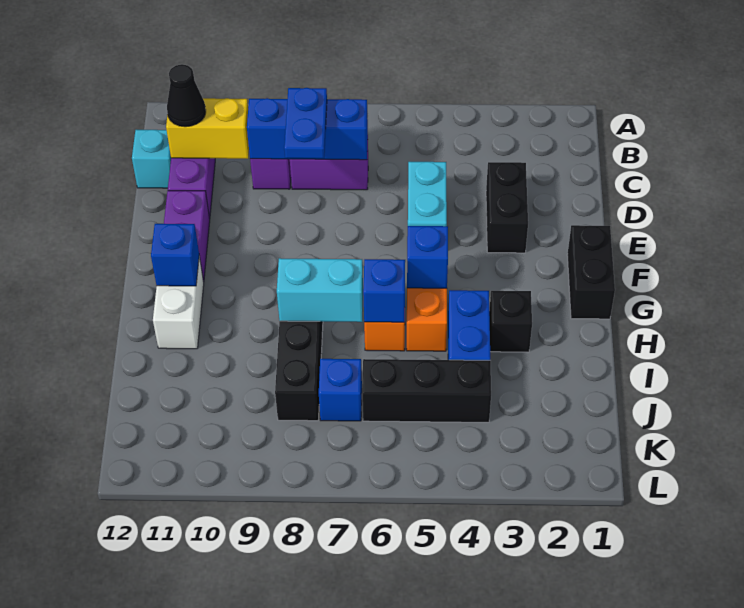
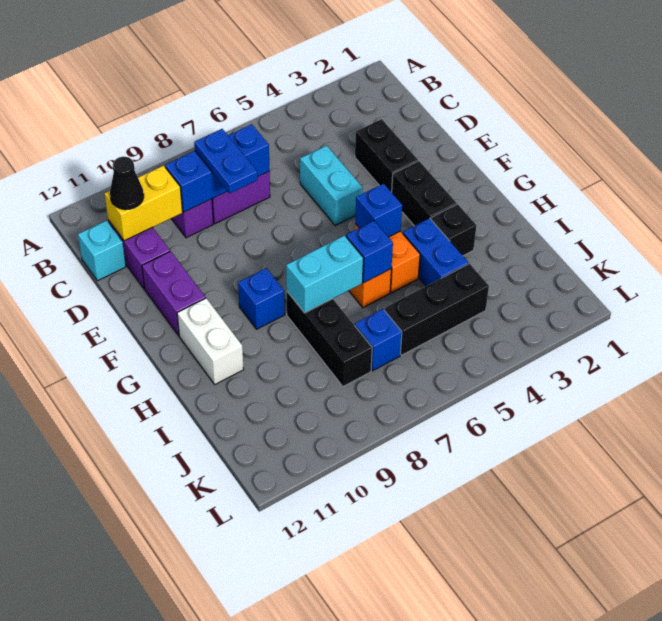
black brick F1:G1 level 1 -> black brick F3:G3 level 1
blue brick G11 level 2 -> blue brick G9 level 1

